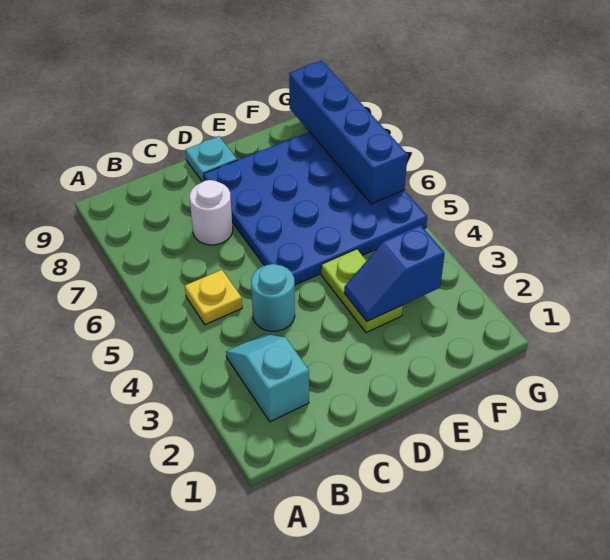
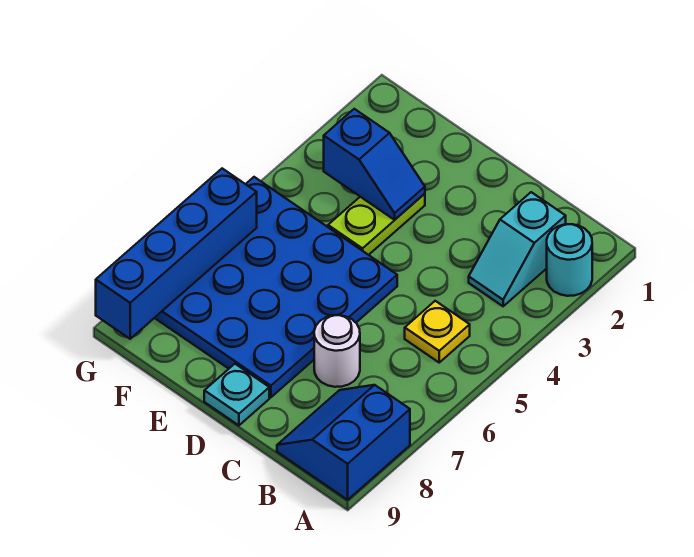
none -> blue slope A8:B9 level 1 top A
cyan round brick C4 level 1 -> cyan round brick A2 level 1

